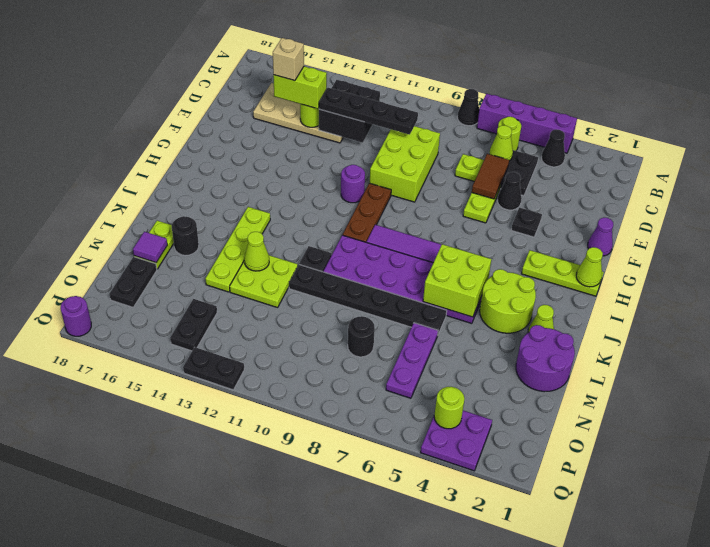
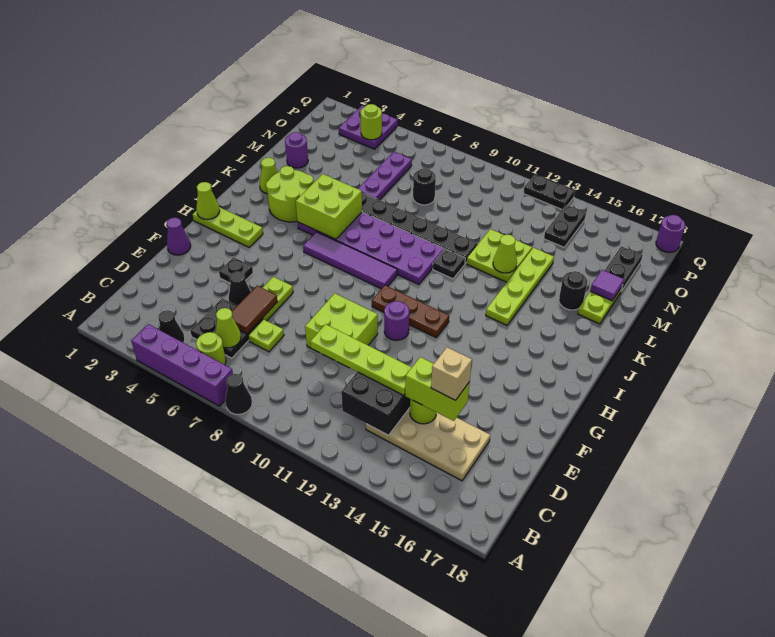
lime brick D9:F10 level 1 -> lime brick E9:F10 level 1
black plate D10:D13 level 3 -> lime plate D10:D13 level 3
brown plate G10:I10 level 1 -> brown plate H10:H12 level 1
purple round brick L1:M2 level 1 -> purple round brick M2 level 1

